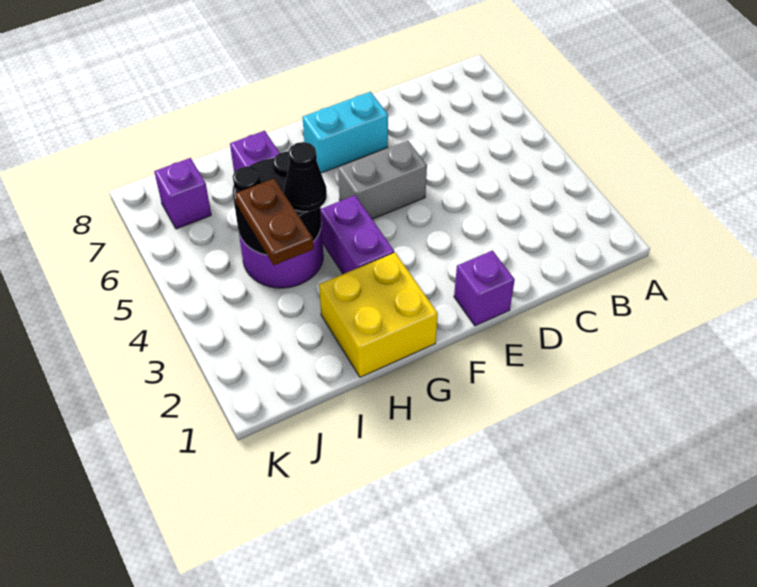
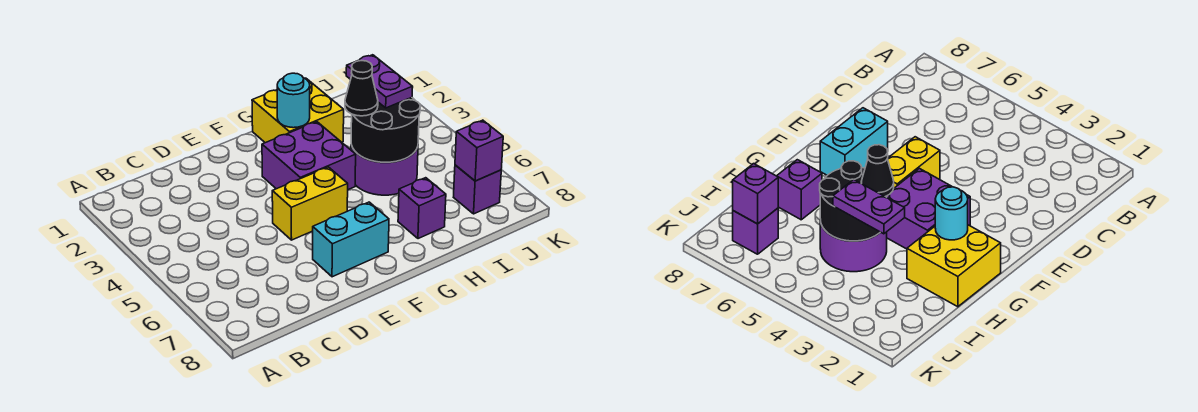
purple brick E1 level 1 -> purple brick J7 level 2
grey brick E5:F5 level 1 -> yellow brick E5:F5 level 1
none -> cyan round brick G2 level 2
purple brick G3:G4 level 1 -> purple brick F3:G4 level 1
brown plate I3:I4 level 3 -> purple plate I3:I4 level 3

